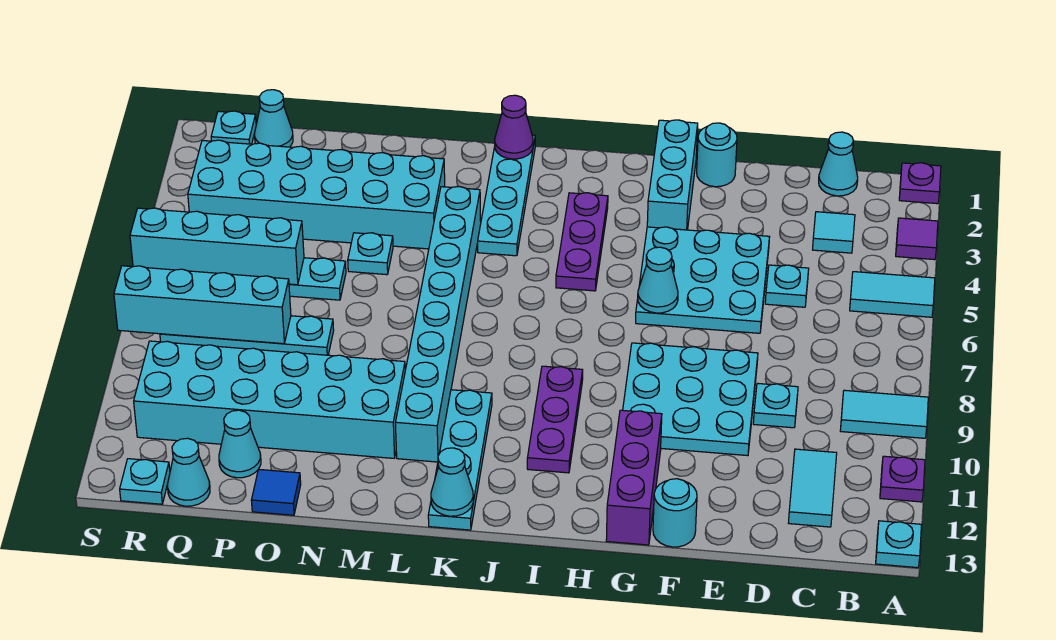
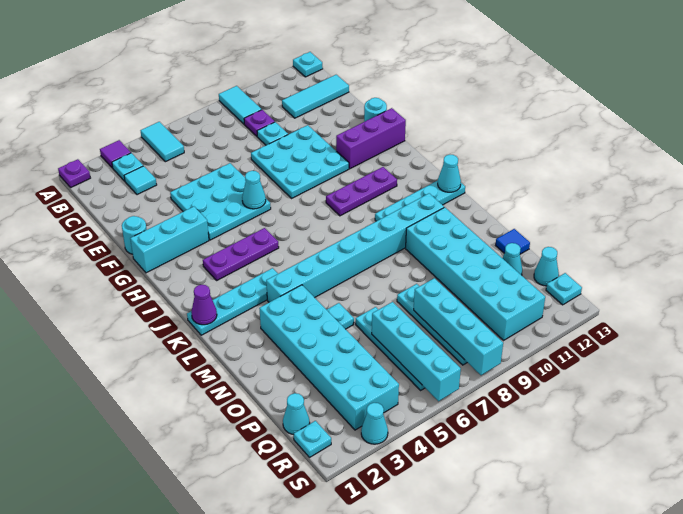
purple plate A11 level 1 -> purple plate C9 level 1
cyan cone C1 level 1 -> cyan cone S3 level 1
cyan tile C11:C12 level 1 -> cyan tile C11:C13 level 1
cyan plate D5 level 1 -> cyan plate B3 level 1

